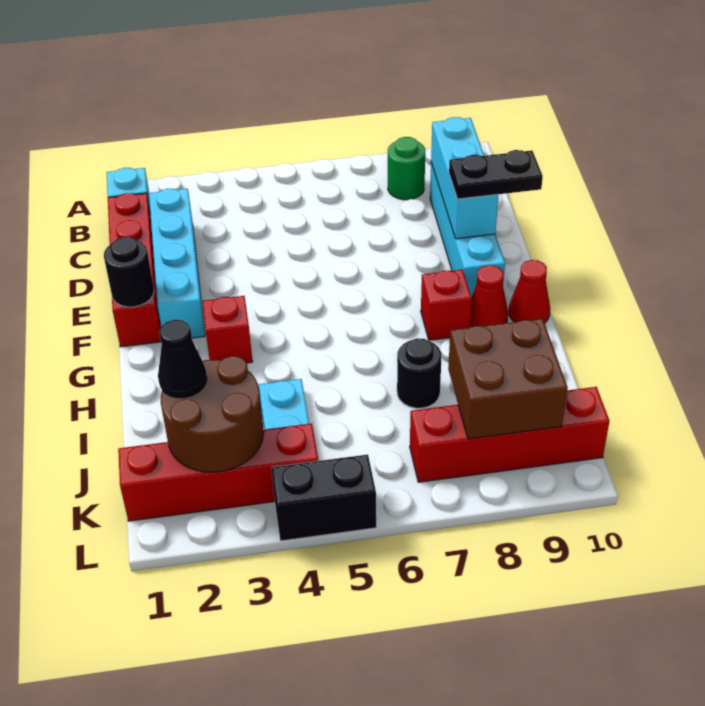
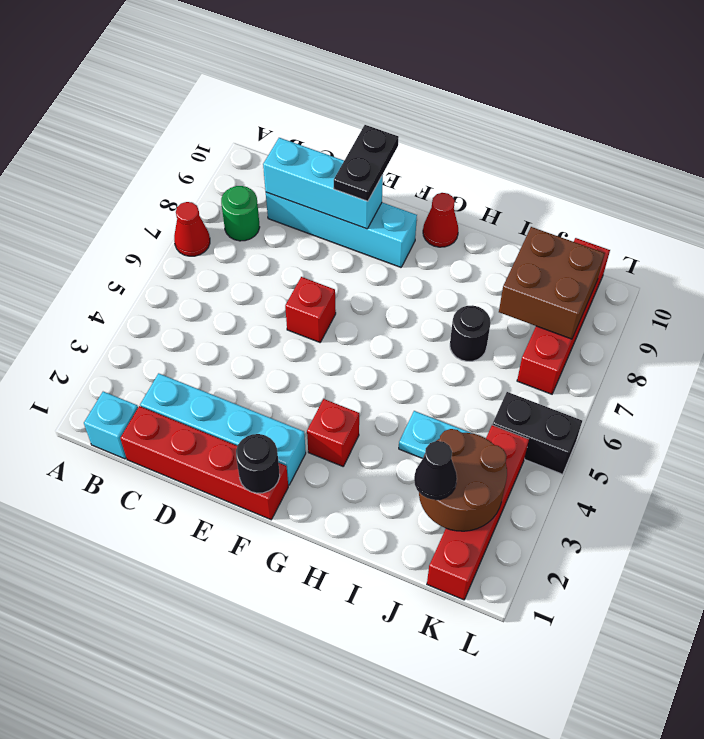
red brick G8 level 1 -> red brick E6 level 1
red cone G9 level 1 -> red cone A7 level 1
black brick L4:L5 level 1 -> black brick K5:L5 level 1

